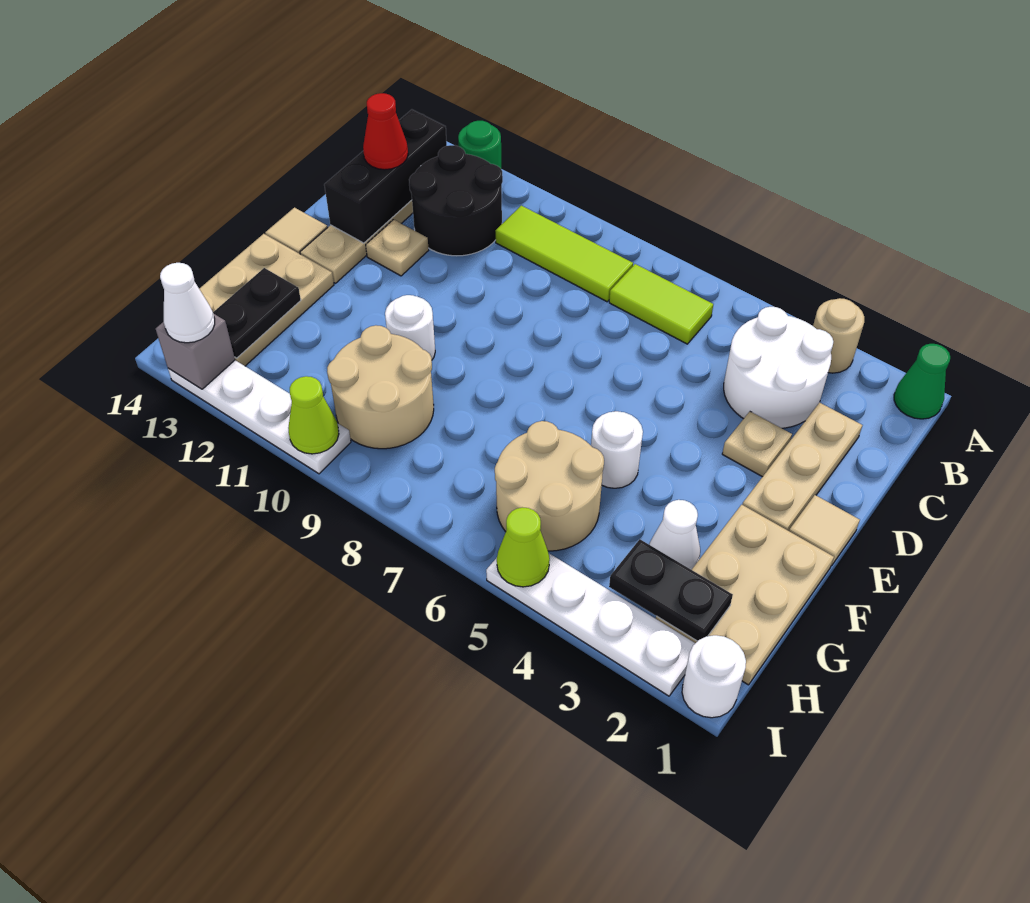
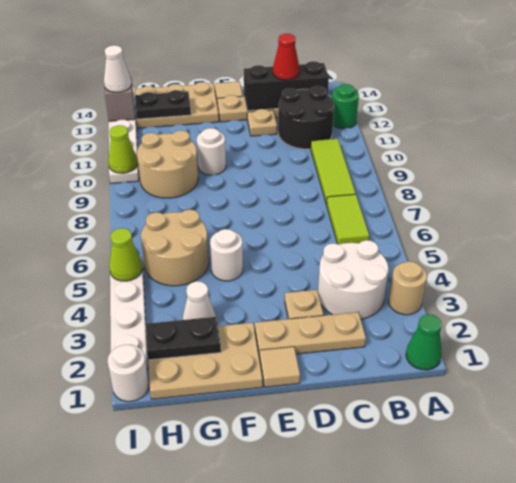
black plate H2:H3 level 2 -> black plate G2:H2 level 2

